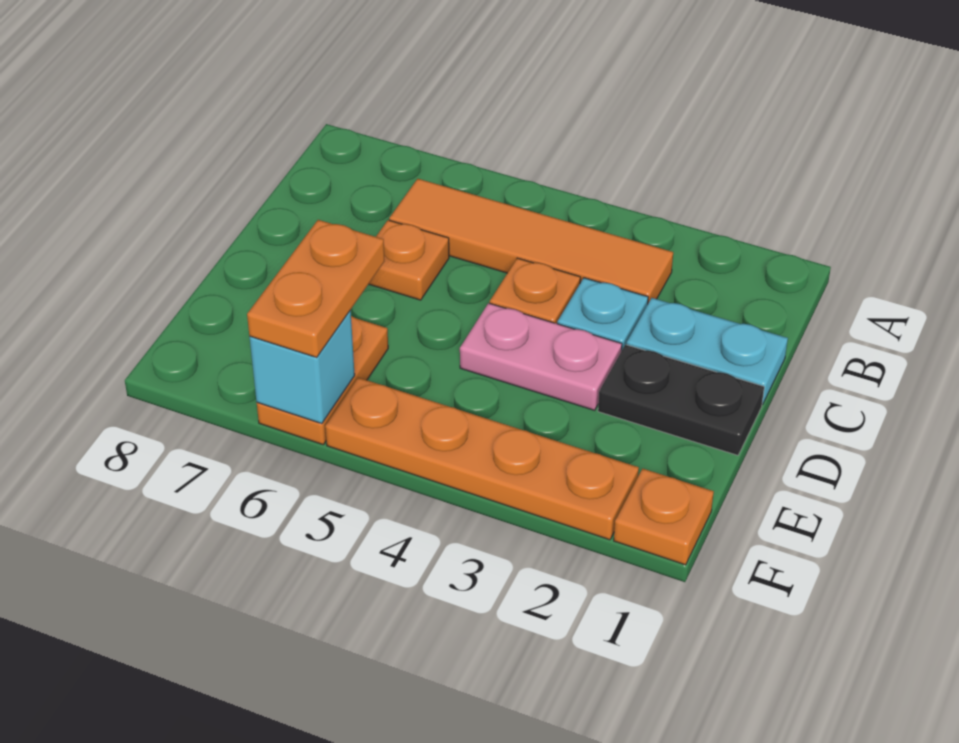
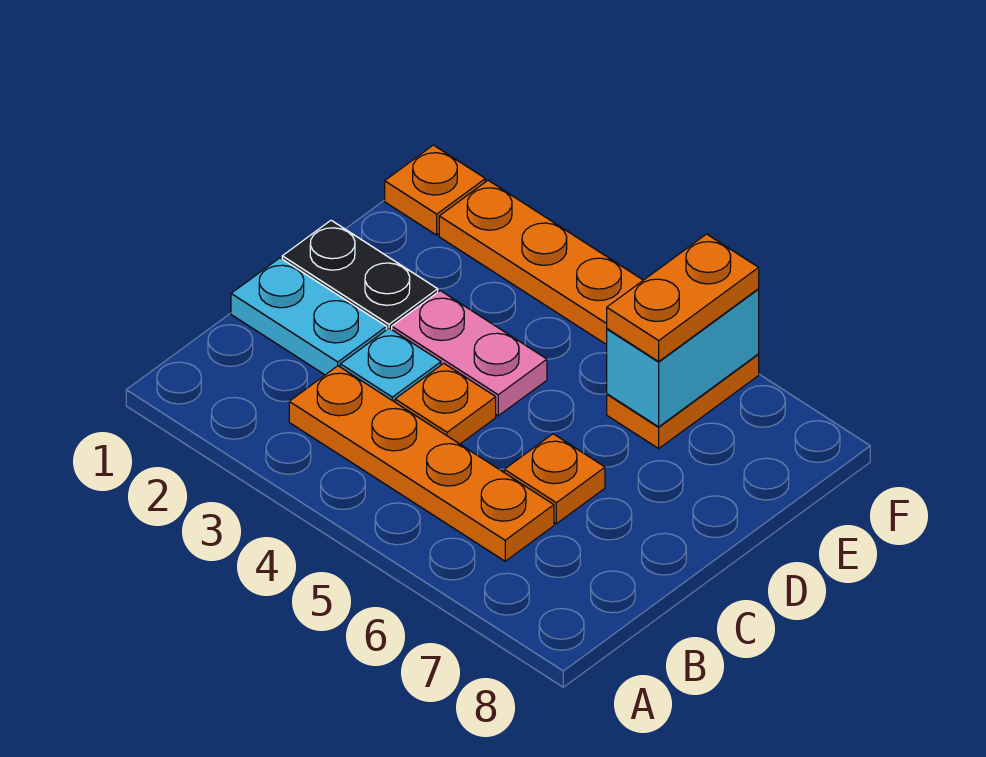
orange tile B3:B6 level 1 -> orange plate B3:B6 level 1
cyan brick F6 level 2 -> cyan brick E6:F6 level 2

